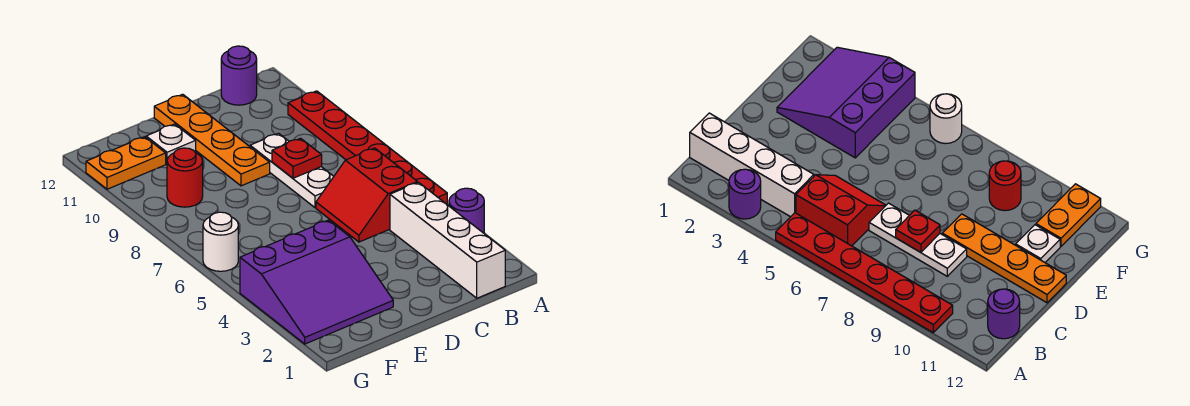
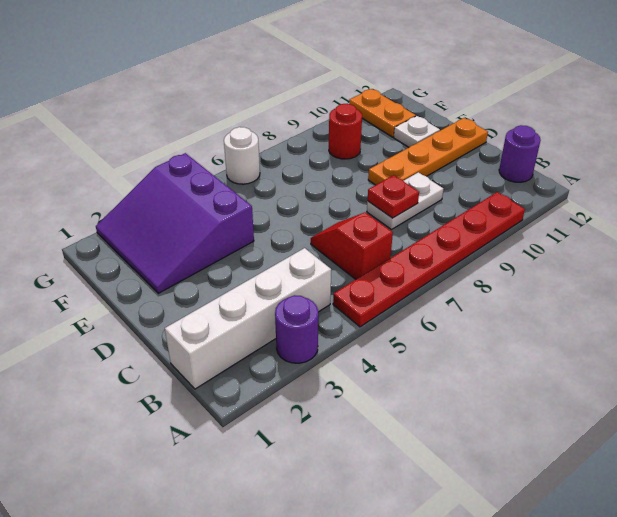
red slope B5:C6 level 1 top B -> red slope B6:C6 level 1 top B
white plate C7:C9 level 1 -> white plate C8:C9 level 1

